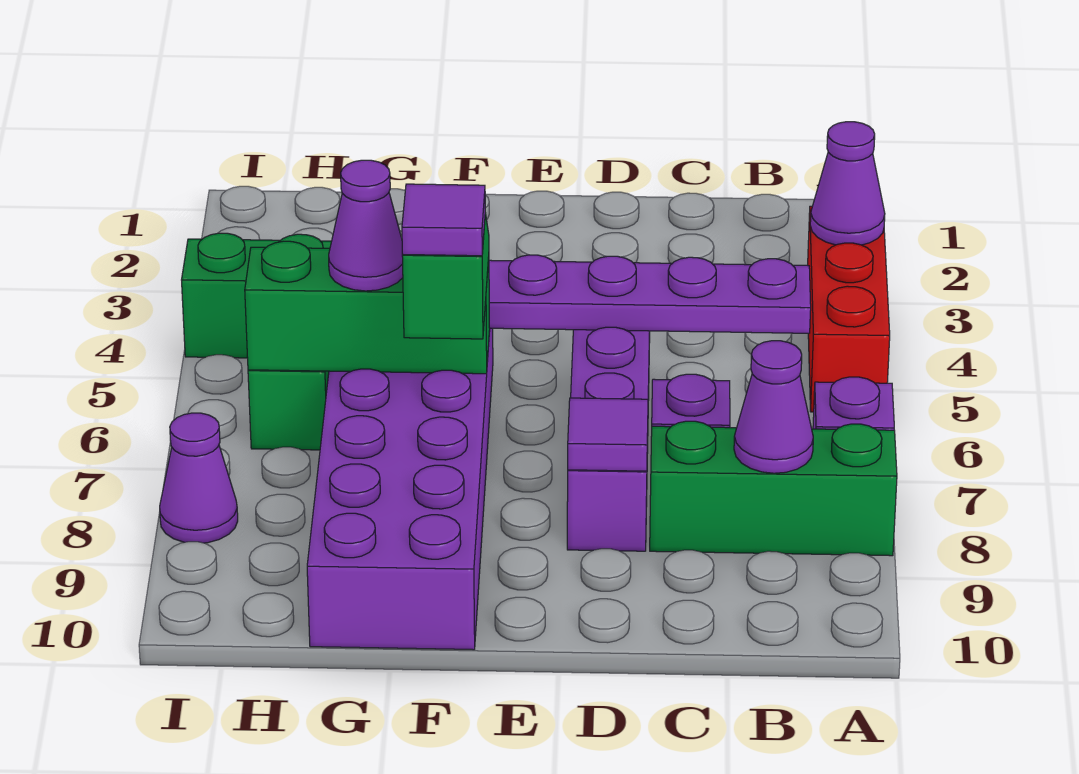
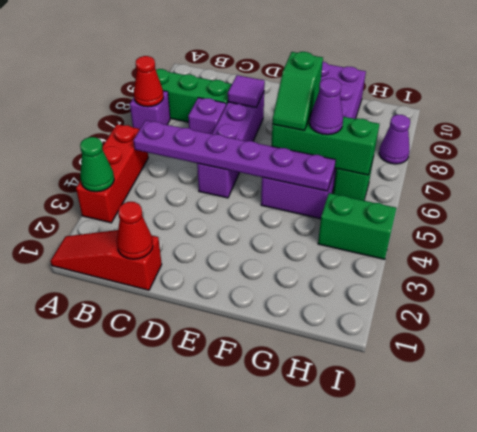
none -> red slope A1:C1 level 1 top C
purple cone A3 level 2 -> green cone A3 level 2
none -> red cone A7 level 2
purple cone B8 level 2 -> none
none -> red cone C1 level 2
purple tile F7 level 4 -> none

